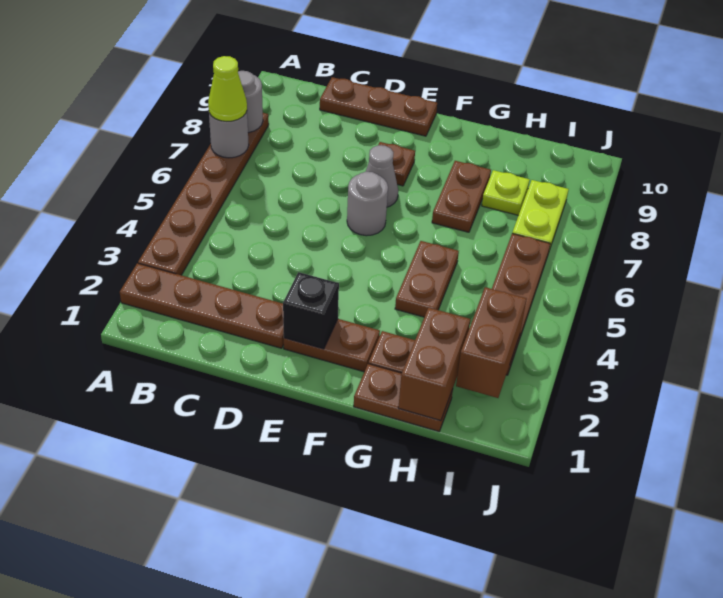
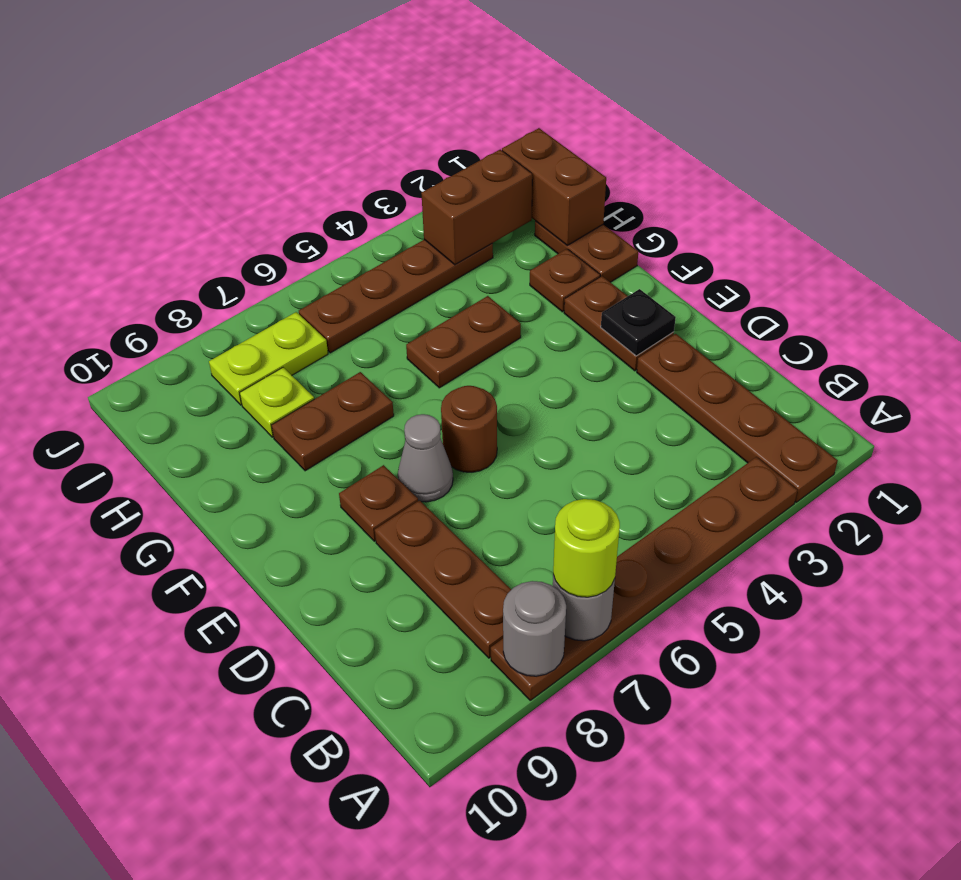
lime cone A7 level 3 -> lime round brick A7 level 3
brown plate C10:E10 level 1 -> brown plate B8:D8 level 1
black brick E2 level 2 -> black plate E2 level 2
grey round brick E6 level 1 -> brown round brick E6 level 1
brown brick H1:H2 level 2 -> brown brick H1:I1 level 2

